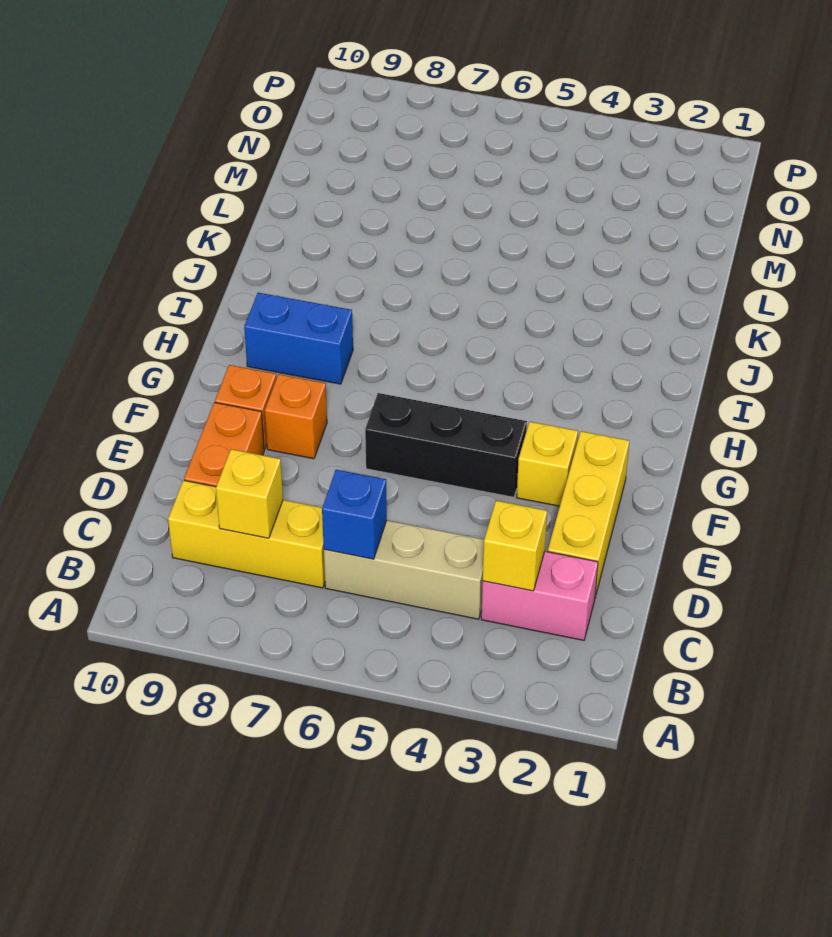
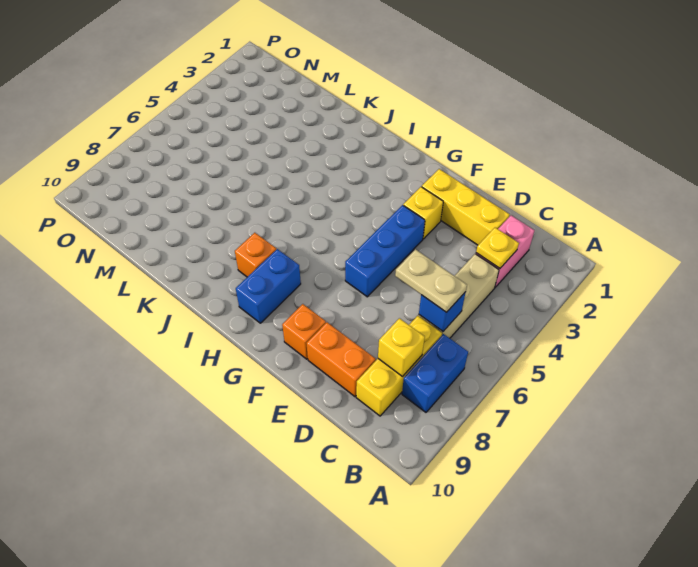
none -> blue brick B7:B8 level 1
yellow brick C3 level 2 -> yellow plate C3 level 2
none -> tan plate C6:D6 level 3
black brick F4:F6 level 1 -> blue brick F4:F6 level 1
orange brick F8 level 1 -> orange brick I8 level 1

